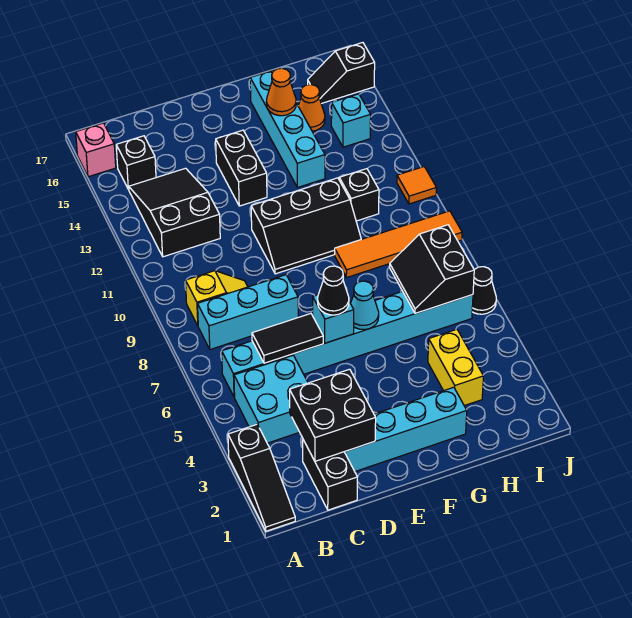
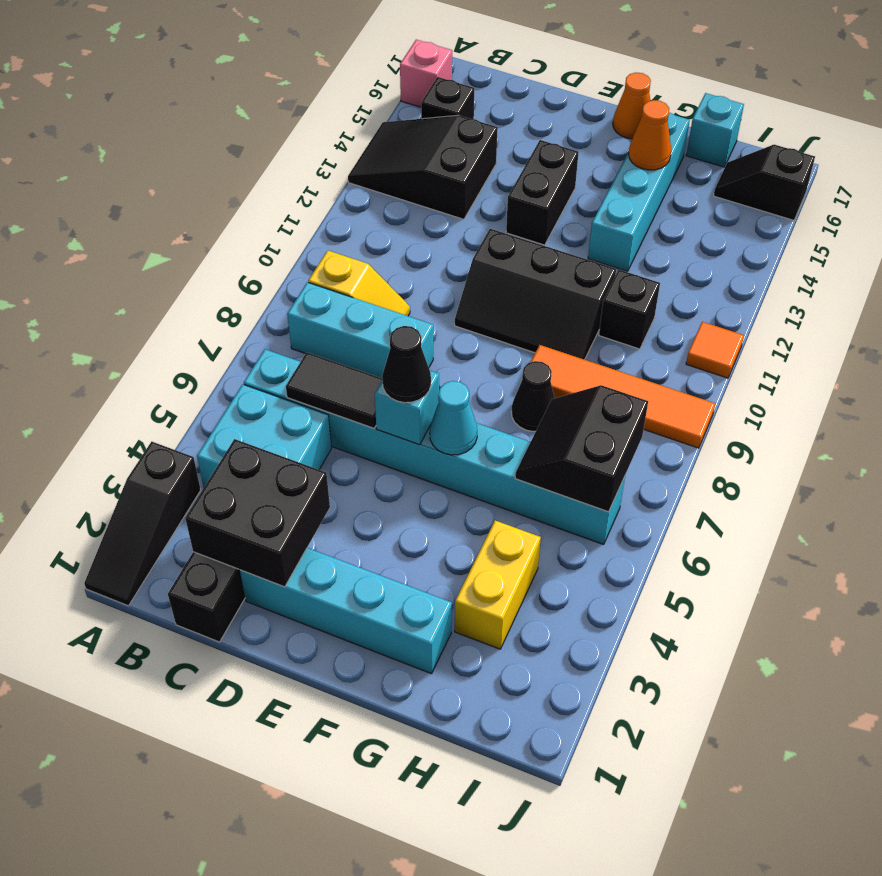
black slope B12:C14 level 1 top 12 -> black slope A13:C14 level 1 top C
orange cone H15 level 1 -> orange cone F17 level 1
cyan brick I14 level 1 -> cyan brick H17 level 1
black cone J6 level 1 -> black cone G8 level 1

